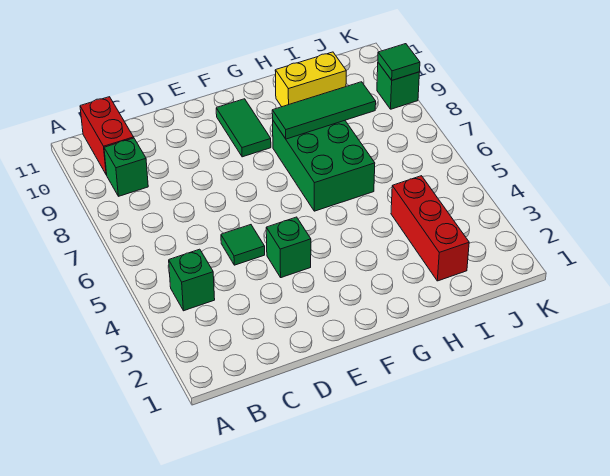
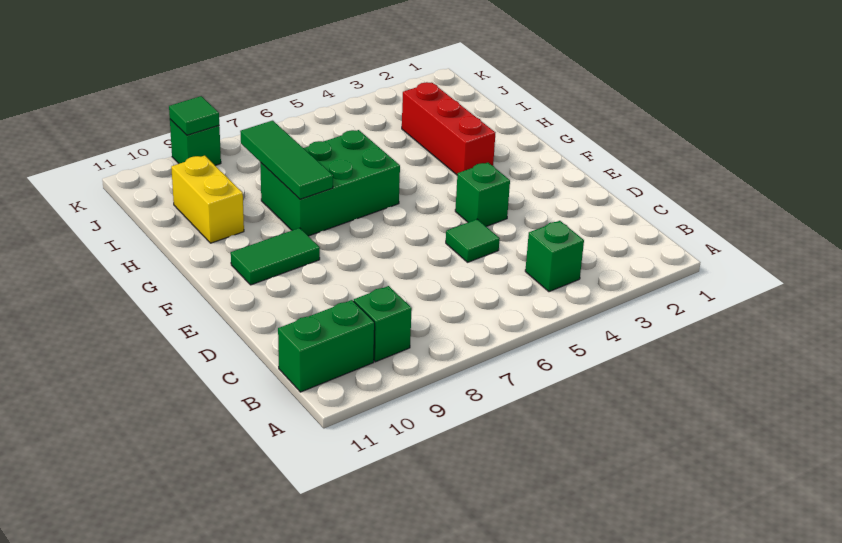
red brick B10:B11 level 1 -> green brick B10:B11 level 1
red brick I2:I4 level 1 -> red brick G3:I3 level 1

